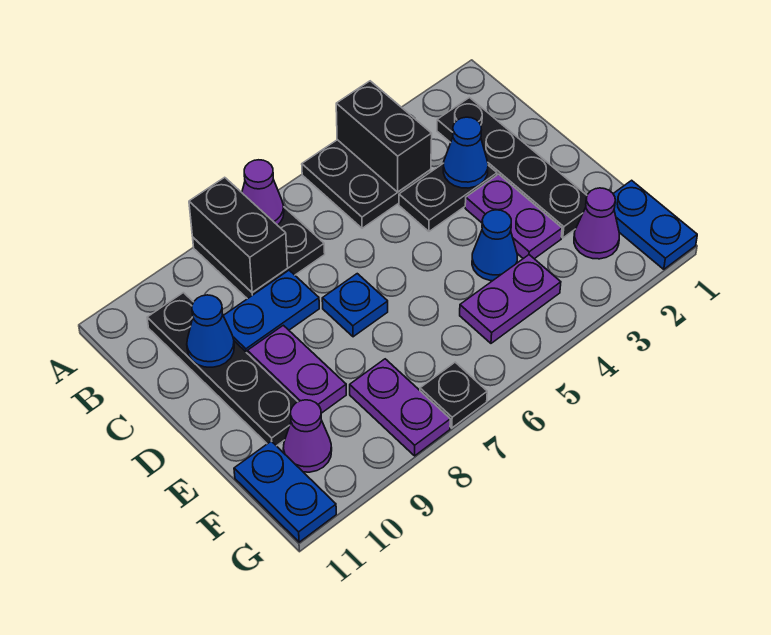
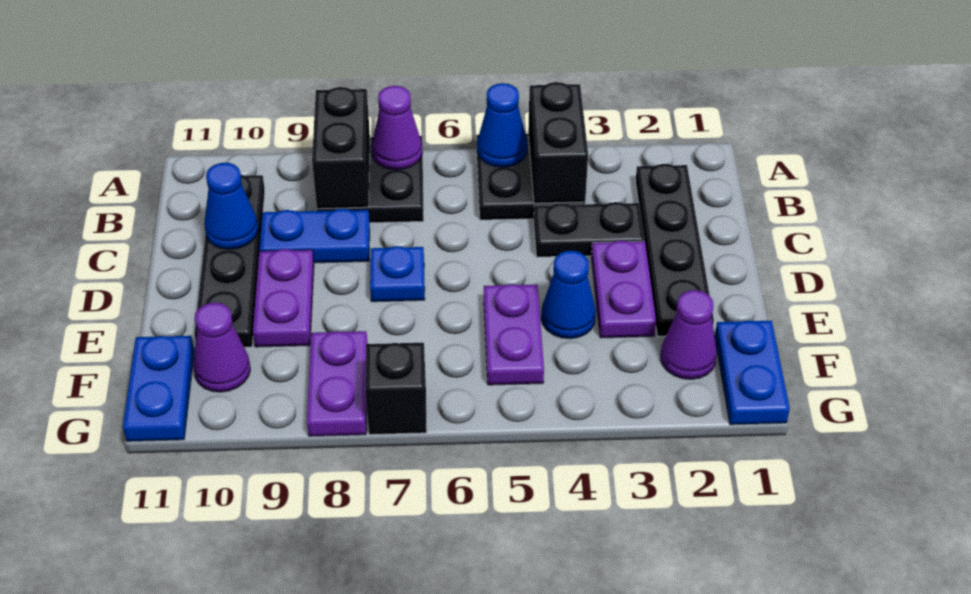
blue cone C3 level 2 -> blue cone A5 level 2
purple plate F4:F5 level 1 -> purple plate E5:F5 level 1
black plate G7 level 1 -> black brick G7 level 1

